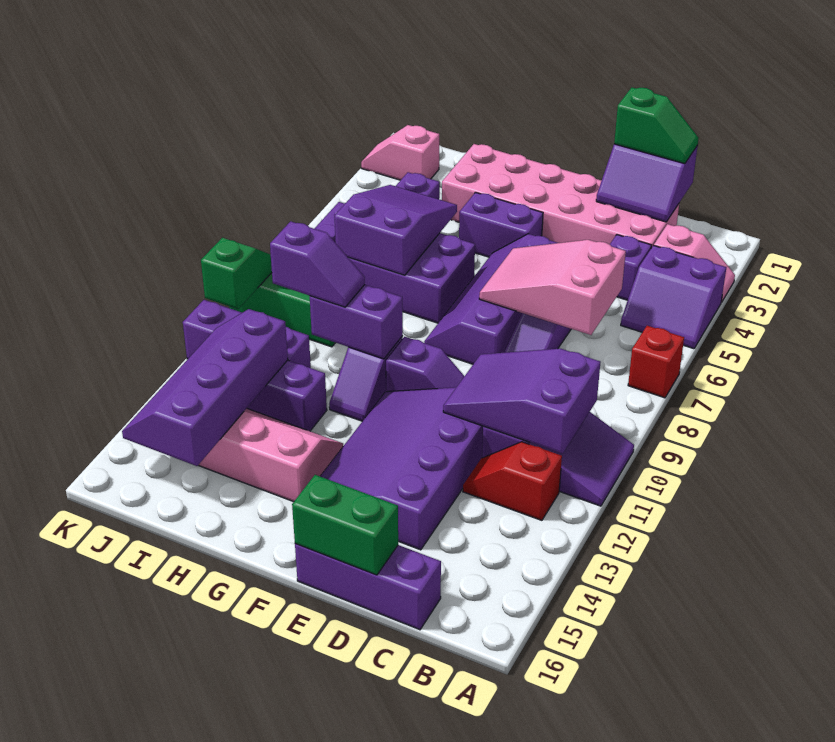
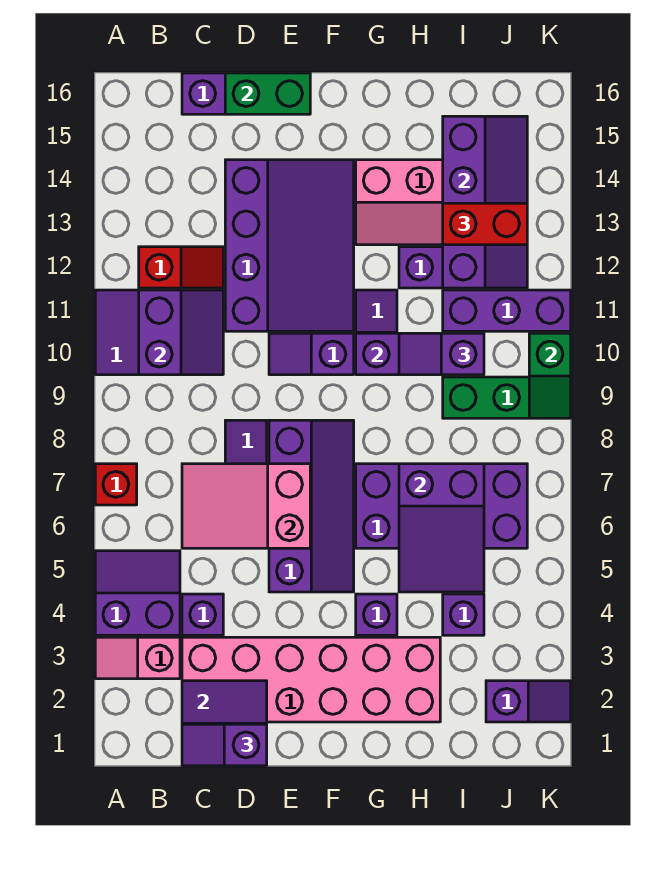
purple slope B10:D11 level 2 top B -> purple slope B10:C11 level 2 top B
green slope C1:D1 level 3 top D -> purple slope C1:D1 level 3 top D
pink slope C6:E7 level 2 top C -> pink slope C6:E7 level 2 top E
purple brick F4:G4 level 1 -> purple brick G4 level 1
none -> red brick I13:J13 level 3
pink slope J2:K2 level 1 top J -> purple slope J2:K2 level 1 top J

